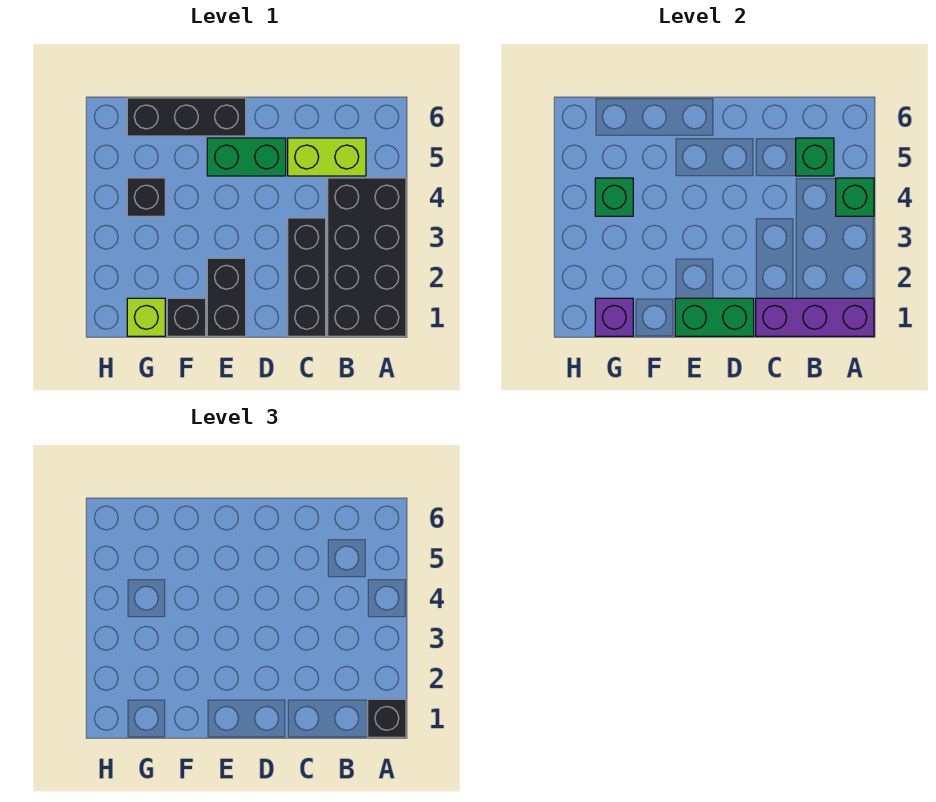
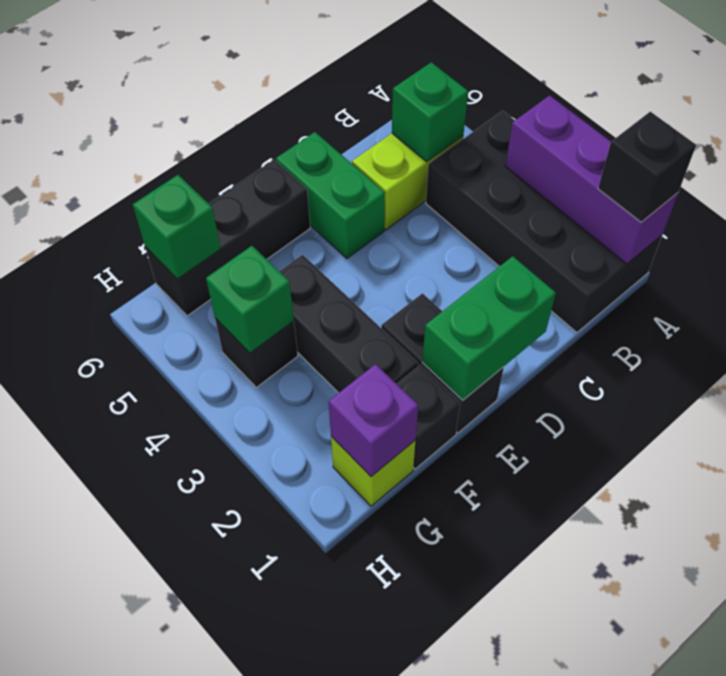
purple brick A1:C1 level 2 -> purple brick A1:A3 level 2
green brick A4 level 2 -> green brick G6 level 2
black brick C1:C3 level 1 -> black brick F2:F4 level 1
green brick D5:E5 level 1 -> green brick D5:D6 level 1

